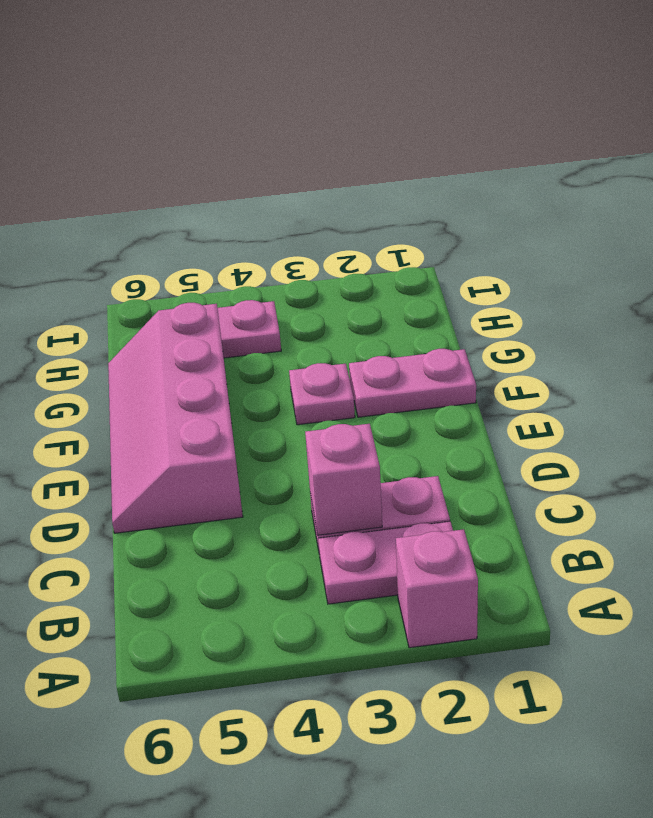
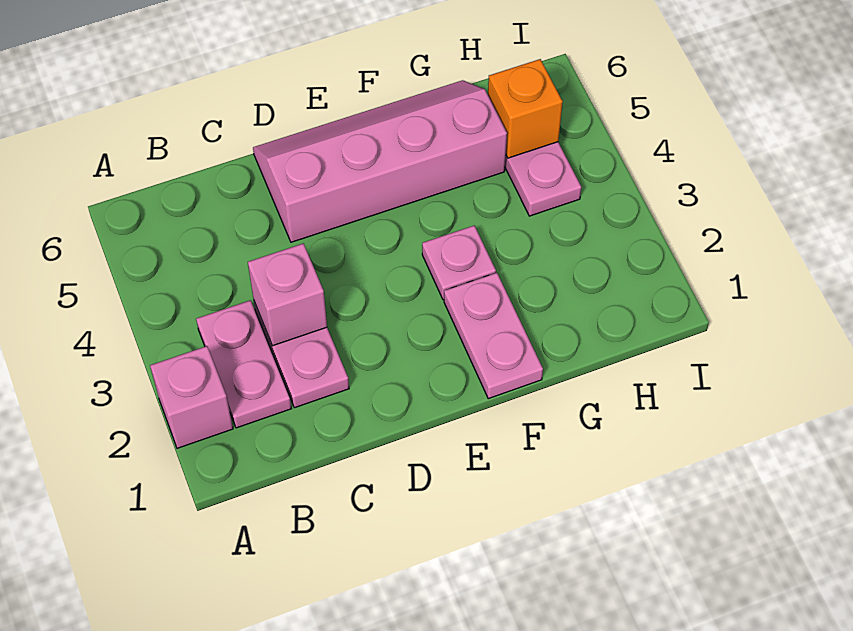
none -> orange brick H5 level 2

